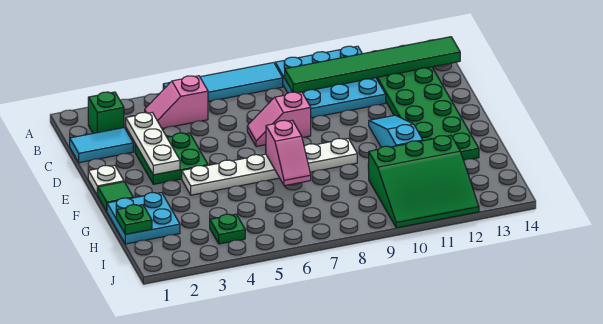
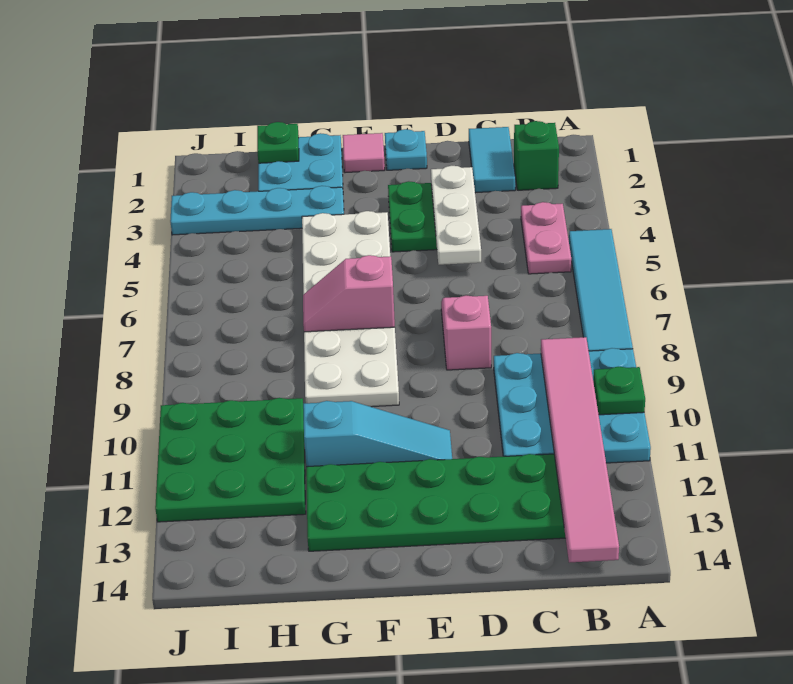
pink slope B4:B5 level 1 top 5 -> pink plate B4:B5 level 1
green tile B9:B14 level 2 -> pink tile B9:B14 level 2
white plate C3:E3 level 2 -> white plate D3:D5 level 2
white plate E1 level 1 -> cyan plate E1 level 1
green tile F1 level 1 -> pink tile F1 level 1
white plate F4:F9 level 1 -> white plate F4:G9 level 1
none -> cyan plate G3:J3 level 1
green slope H10:J12 level 1 top H -> green plate H10:J12 level 1
green plate I4 level 1 -> green plate A10 level 2

